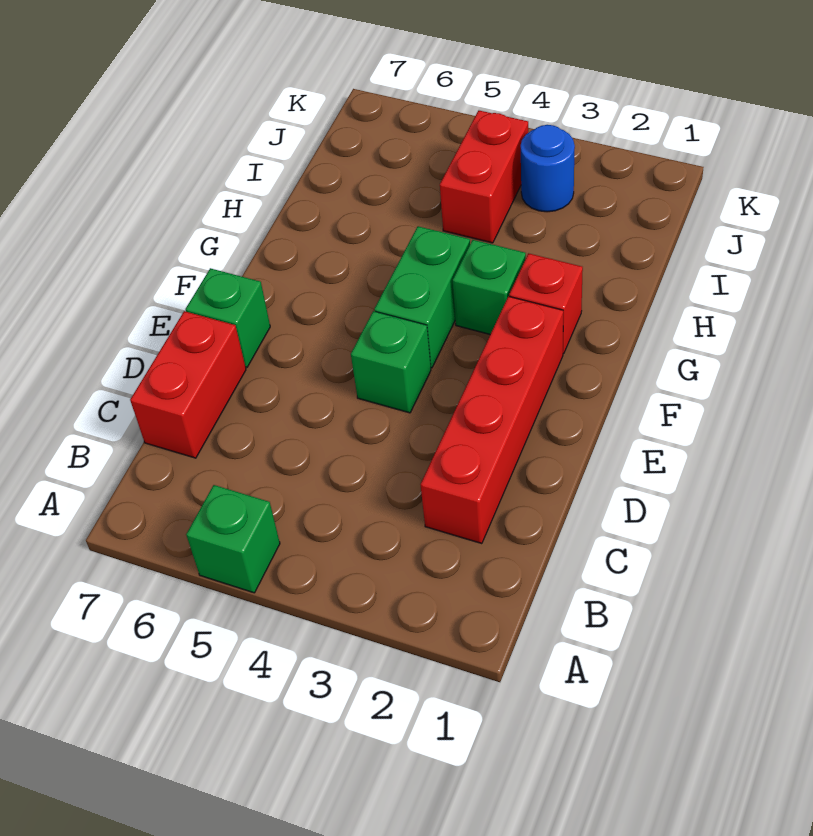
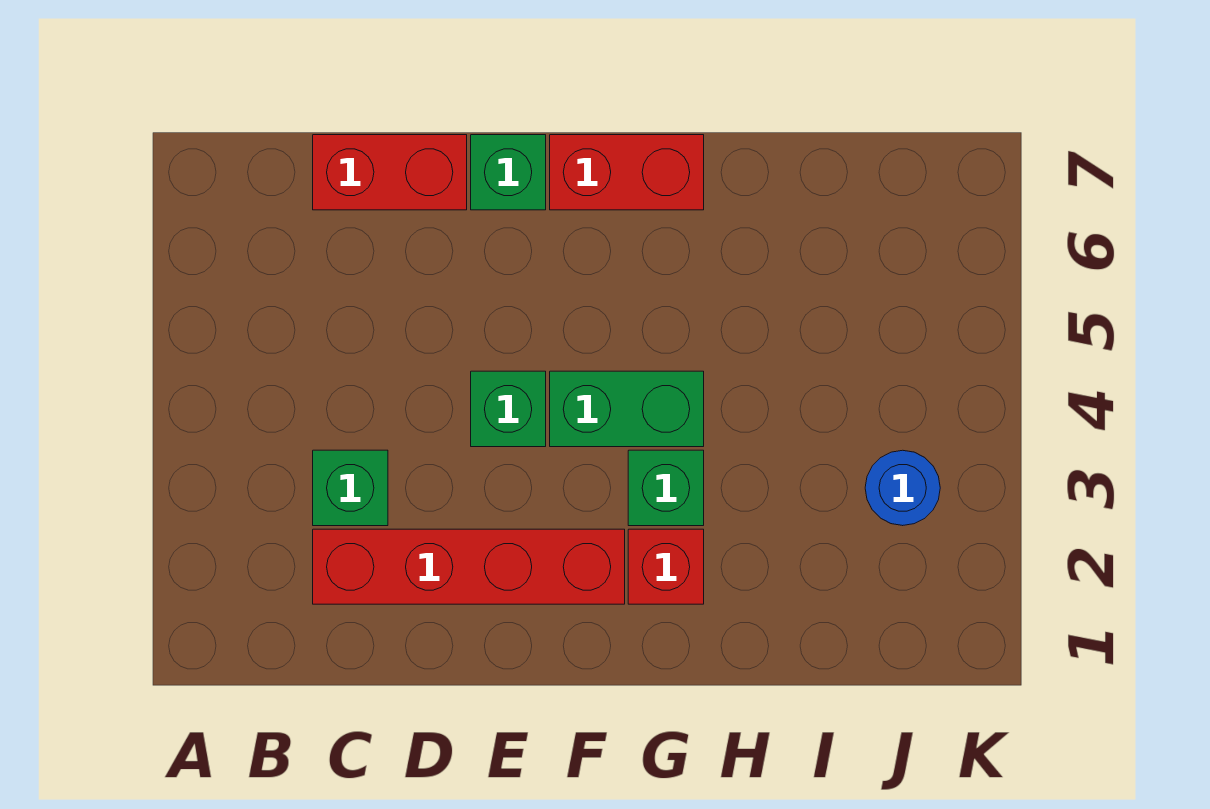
green brick A5 level 1 -> green brick C3 level 1
red brick I4:J4 level 1 -> red brick F7:G7 level 1

